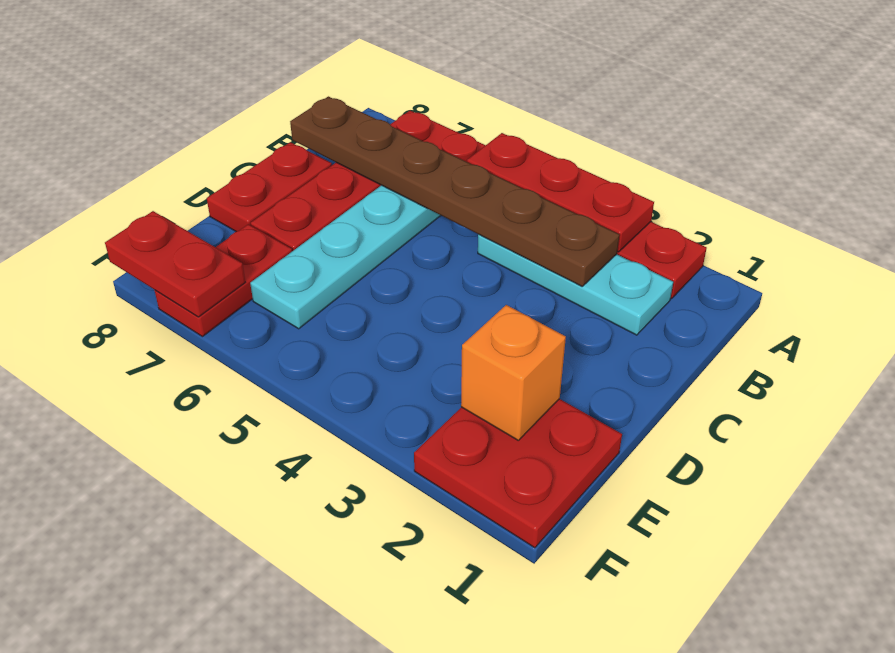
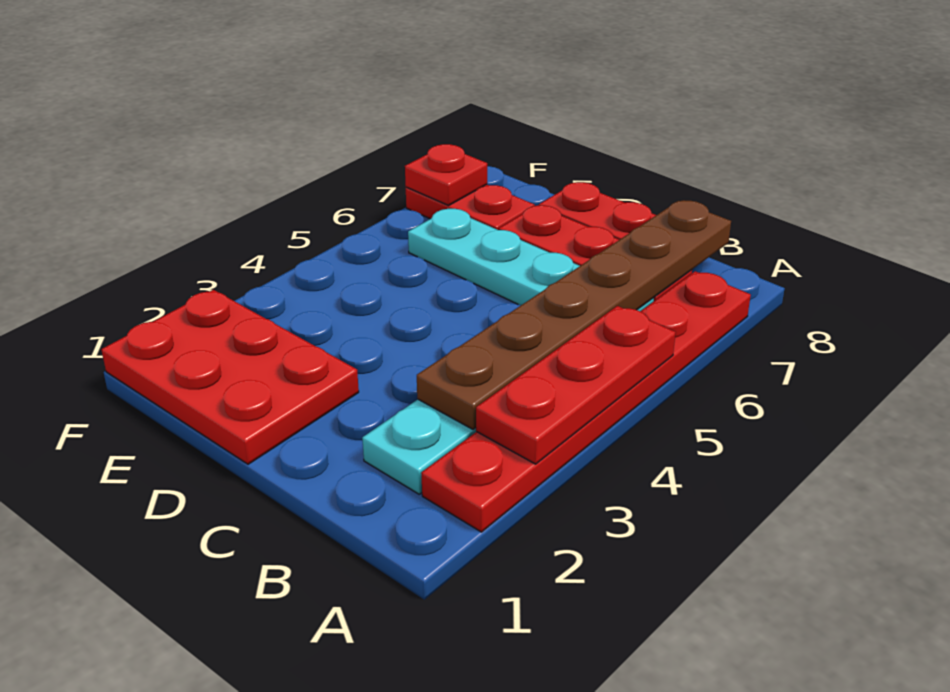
red plate E1:F2 level 1 -> red plate D1:F2 level 1
orange brick E2 level 2 -> none
red plate F7:F8 level 2 -> red plate F7 level 2

